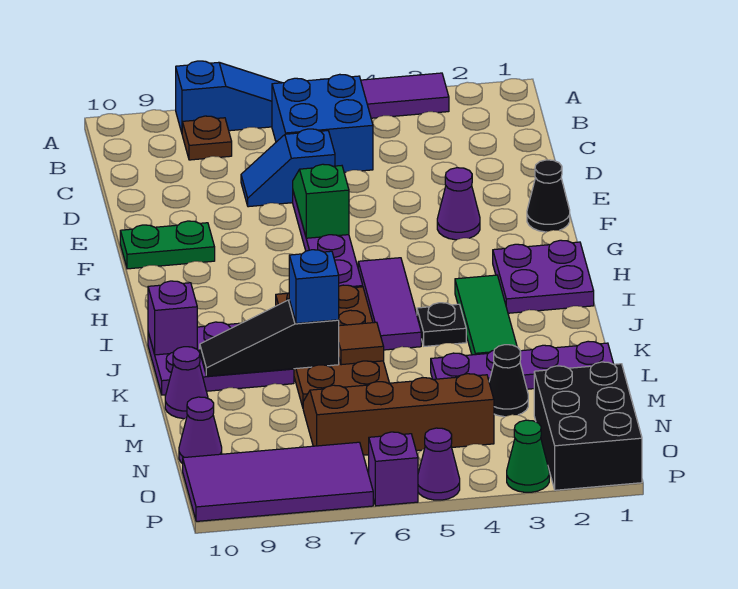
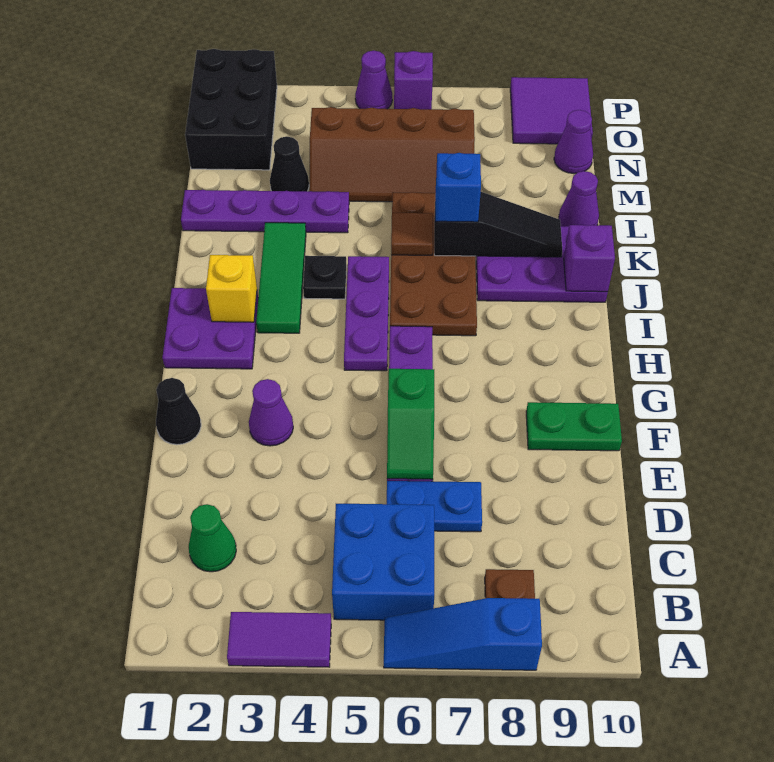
blue slope D6:D7 level 1 top 6 -> blue plate D6:D7 level 1
purple tile H5:J5 level 1 -> purple plate H5:J5 level 1
none -> yellow brick I2 level 2
purple tile O7:P10 level 1 -> purple tile O9:P10 level 1
green cone P3 level 1 -> green cone C2 level 1

